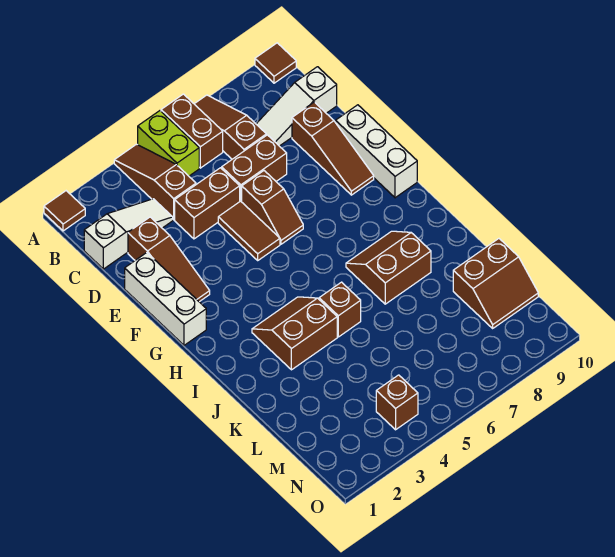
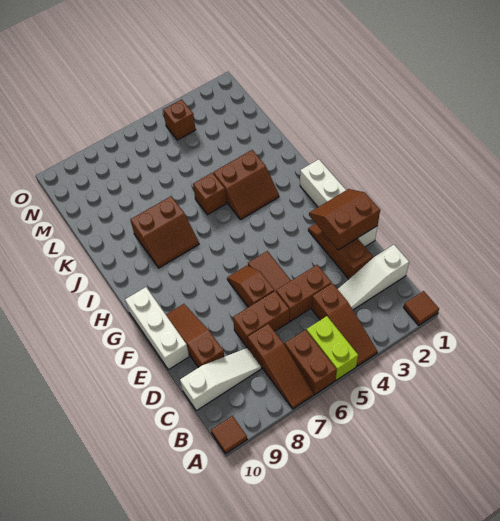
white brick E1:G1 level 1 -> white brick E1:H1 level 1
brown slope L9:M10 level 1 top L -> brown slope E1:F2 level 2 top E

